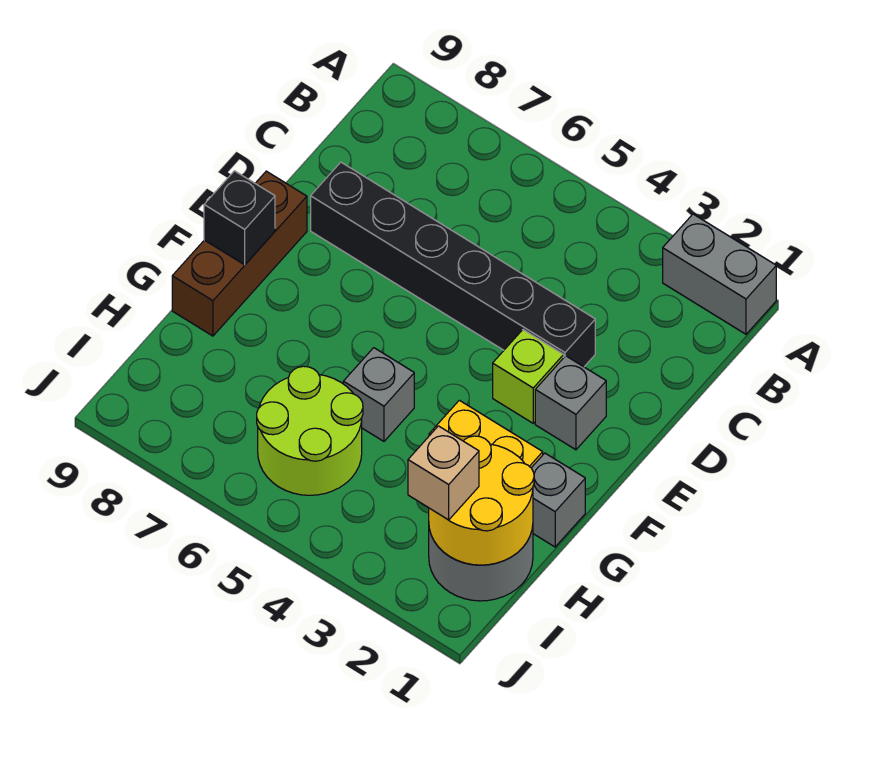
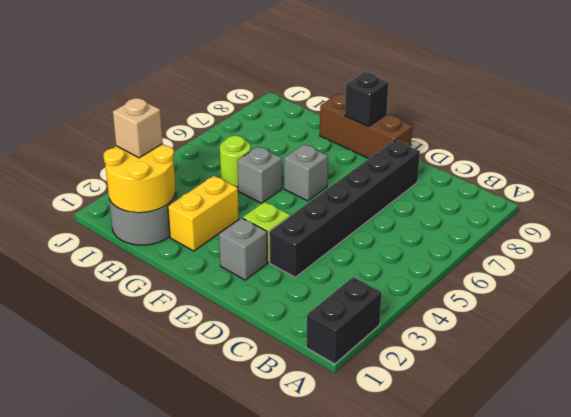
grey brick A1:A2 level 1 -> black brick A1:A2 level 1
grey brick G1 level 1 -> grey brick F6 level 1
lime round brick H5:I6 level 1 -> lime round brick H5 level 1

